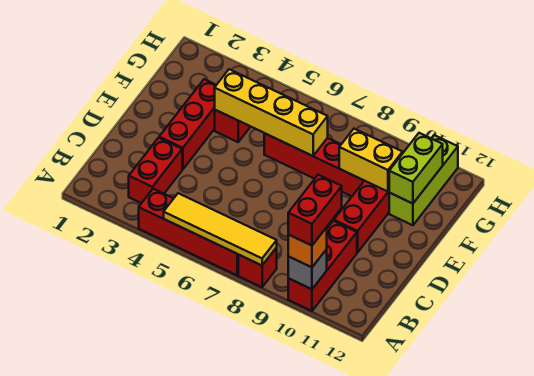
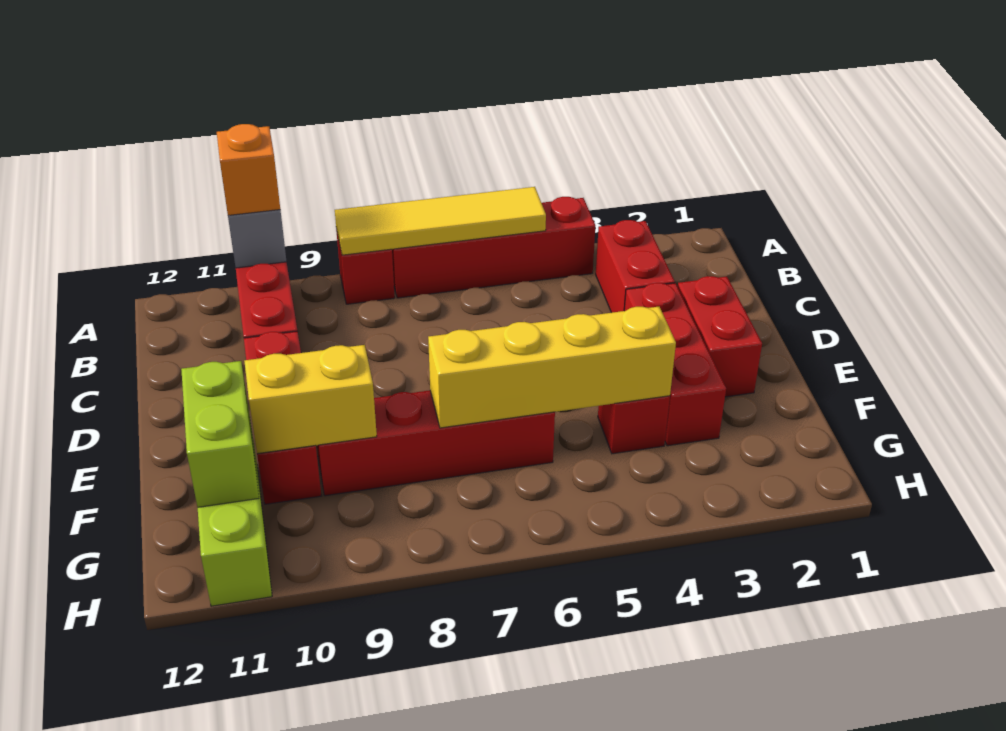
red brick A10:B10 level 4 -> red brick D2:E2 level 1

